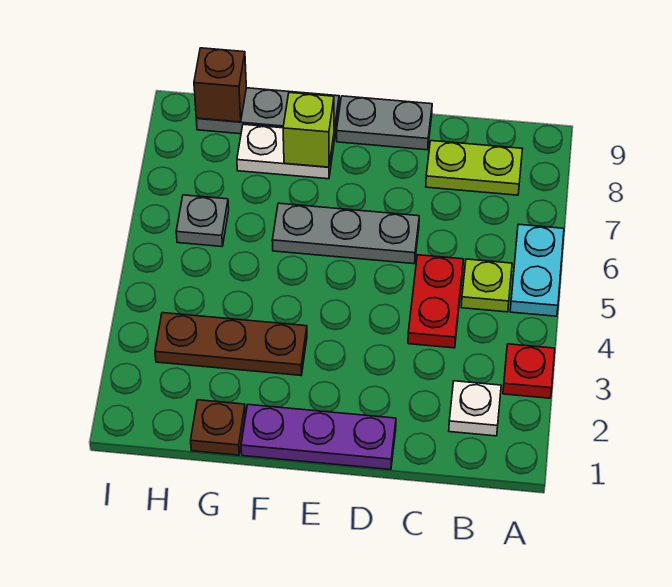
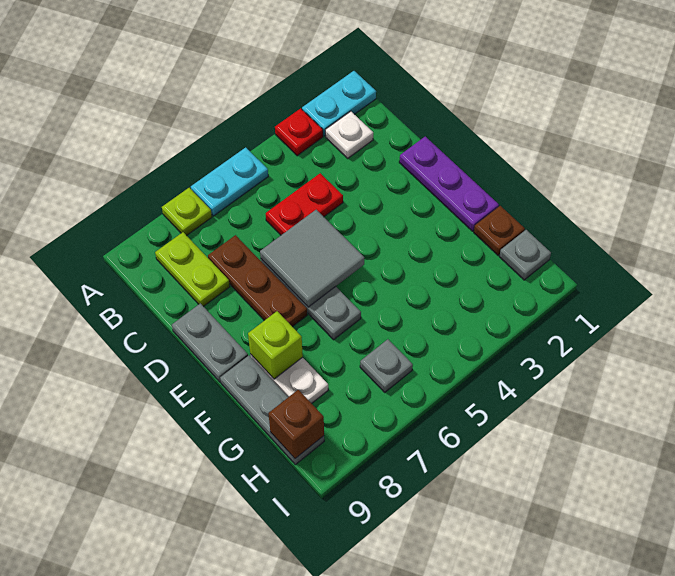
none -> cyan plate A1:A2 level 1
lime plate B5 level 1 -> lime plate A7 level 1
none -> grey tile D5:E6 level 2
brown plate F3:H3 level 1 -> brown plate C7:E7 level 1
none -> grey plate H1 level 1

